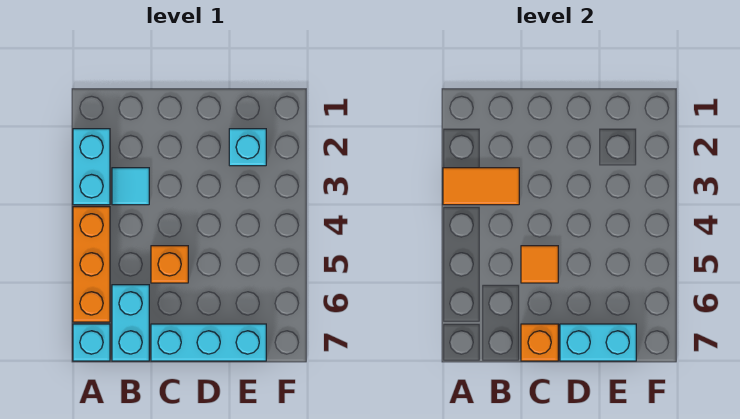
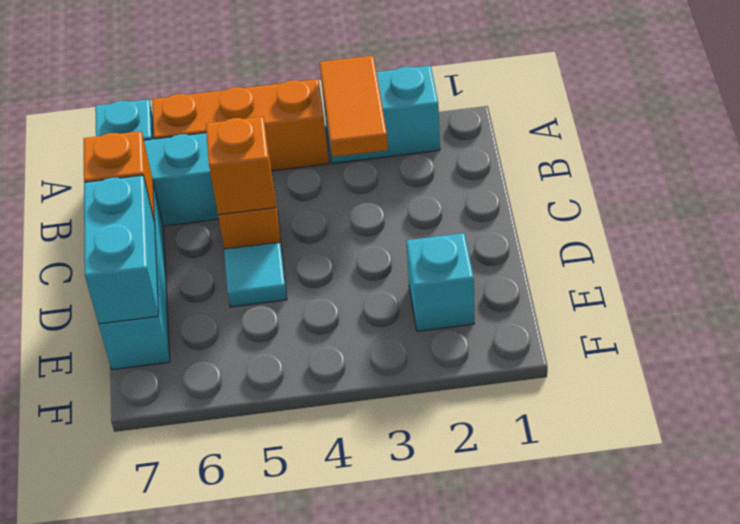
cyan tile B3 level 1 -> cyan tile D5 level 1
orange tile C5 level 2 -> orange brick C5 level 2

